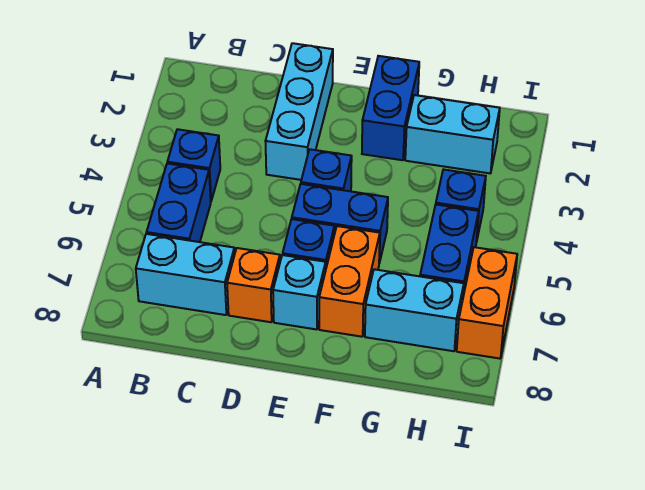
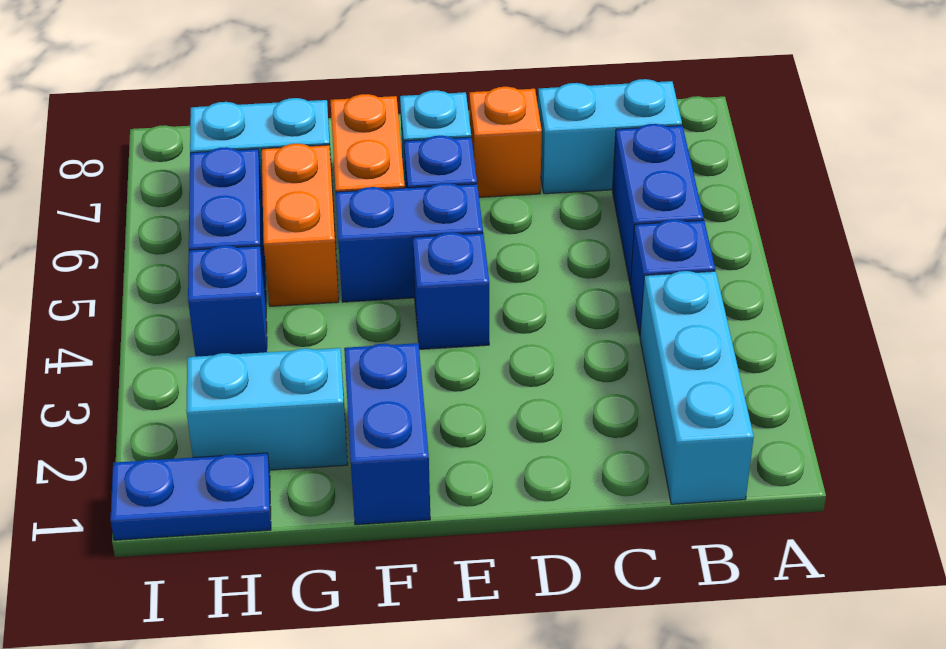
cyan brick D1:D3 level 1 -> cyan brick B1:B3 level 1
none -> blue plate H1:I1 level 1
orange brick I6:I7 level 1 -> orange brick G5:G6 level 1

